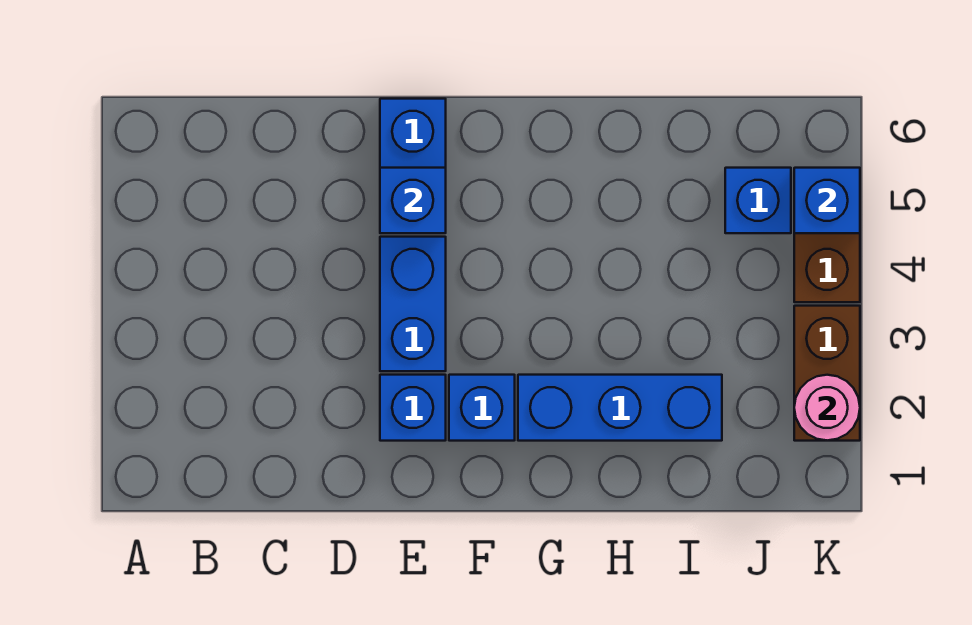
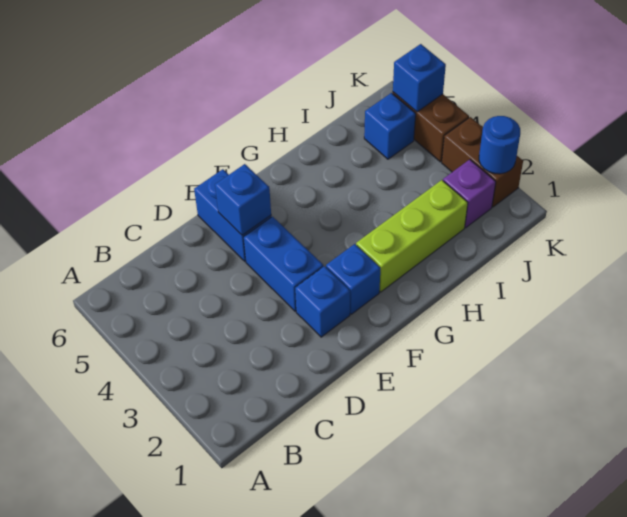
blue brick G2:I2 level 1 -> lime brick G2:I2 level 1
none -> purple brick J2 level 1
pink round brick K2 level 2 -> blue round brick K2 level 2

